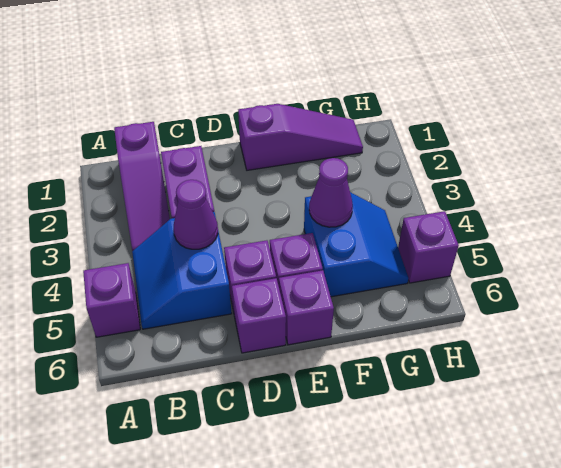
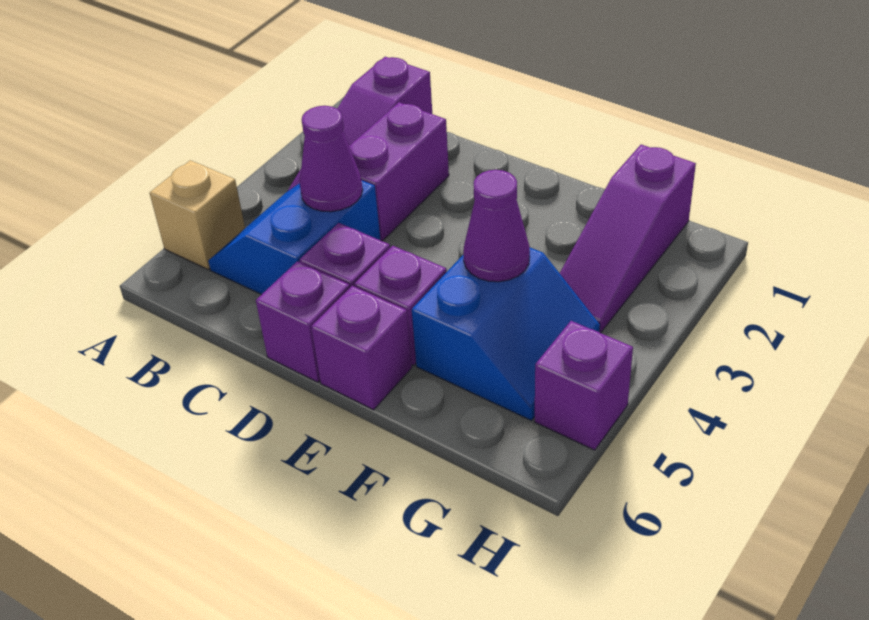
purple brick A5 level 1 -> tan brick A5 level 1
purple slope E1:G1 level 1 top E -> purple slope G1:G3 level 1 top 1

